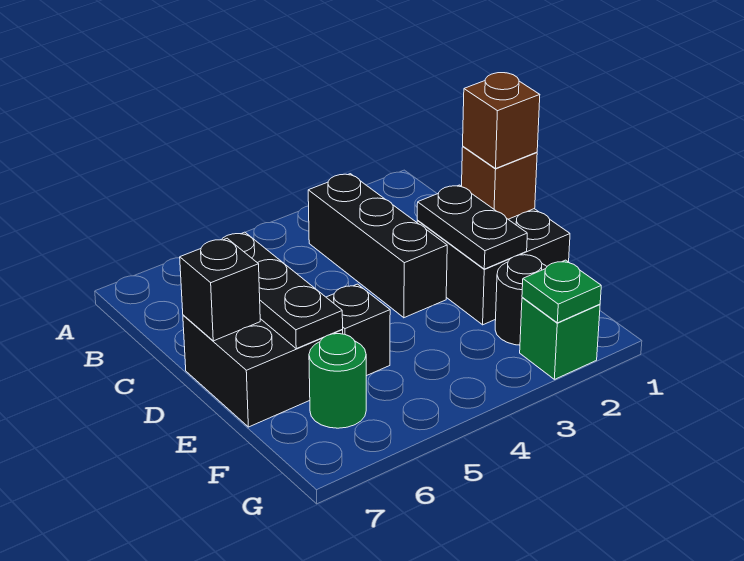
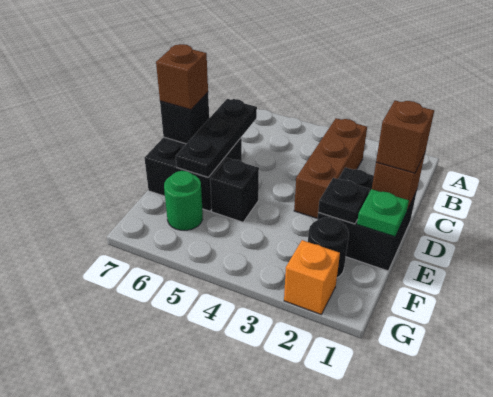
black brick B3:D3 level 1 -> brown brick B3:D3 level 1
black plate D2:E2 level 2 -> black plate E2 level 2
none -> brown brick D7 level 3
green brick G2 level 1 -> orange brick G2 level 1
green plate G2 level 2 -> green plate E1 level 2

